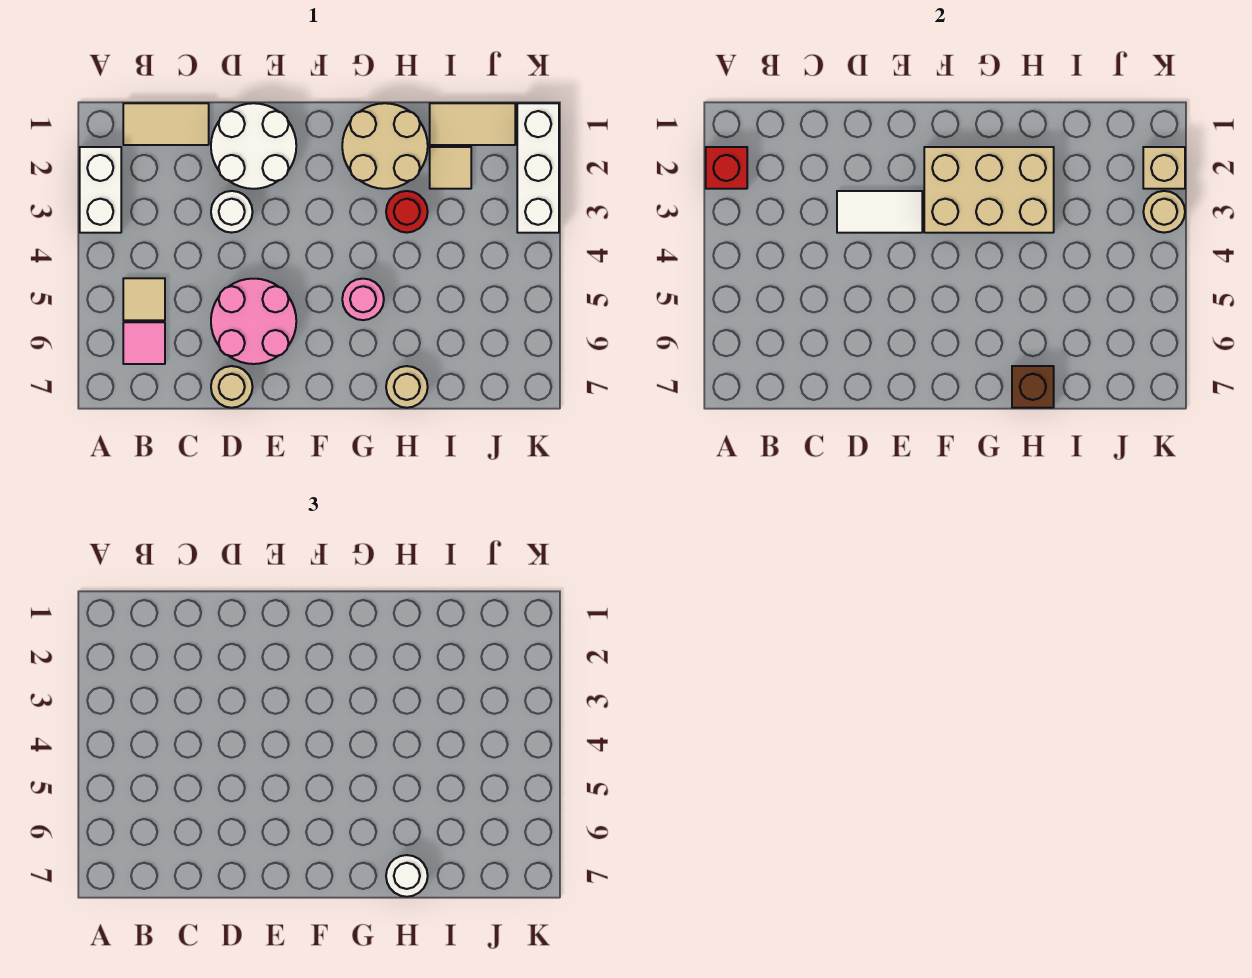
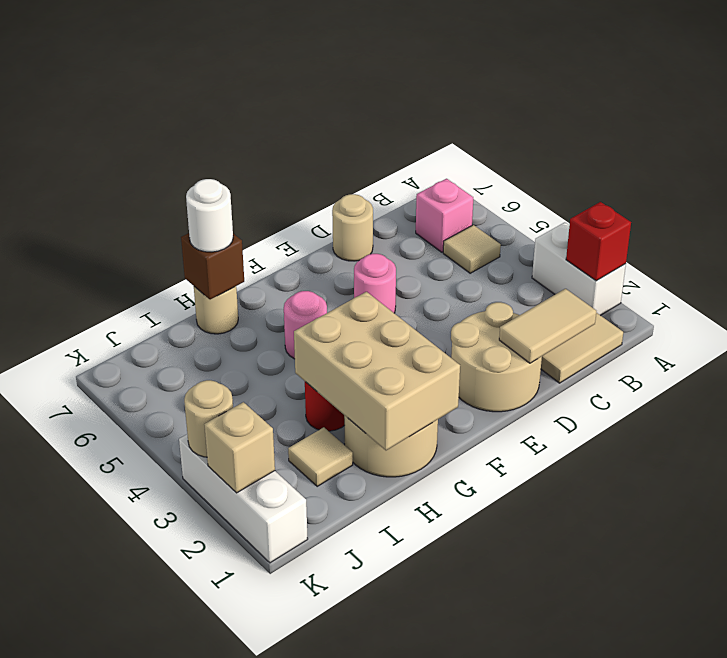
pink tile B6 level 1 -> pink brick B6 level 1
white round brick D1:E2 level 1 -> tan round brick D1:E2 level 1
white round brick D3 level 1 -> none
white tile D3:E3 level 2 -> none
pink round brick D5:E6 level 1 -> pink round brick E5 level 1
tan brick F2:H3 level 2 -> tan brick G1:H3 level 2
tan tile I1:J1 level 1 -> tan tile C1:D1 level 2

